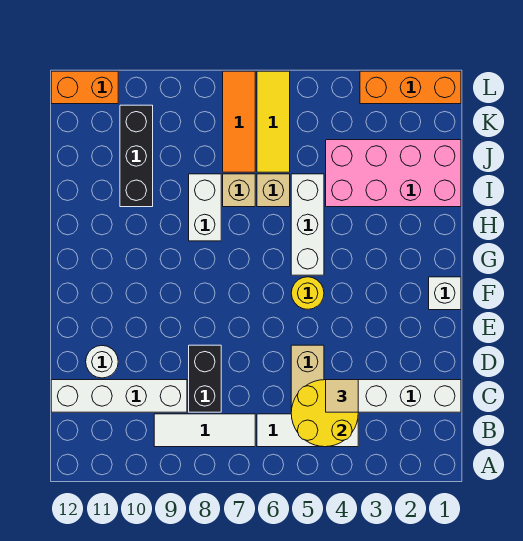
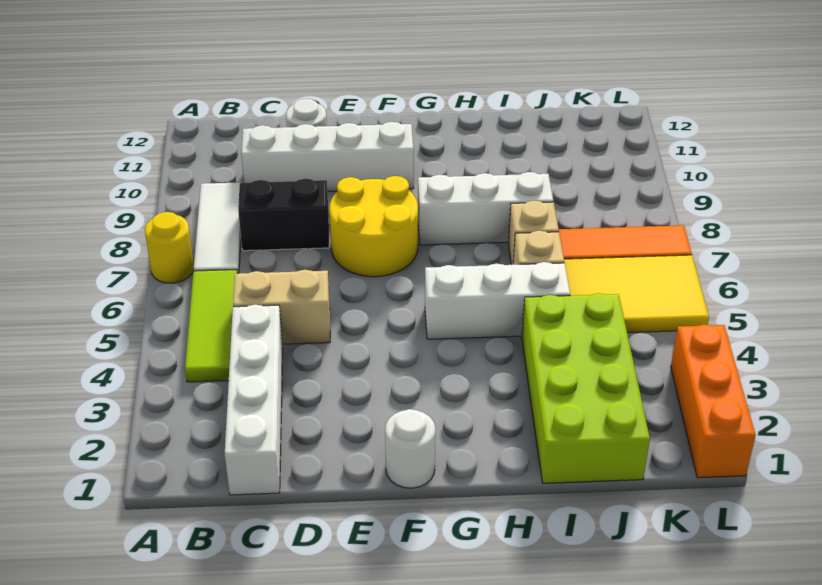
white tile B4:B6 level 1 -> lime tile B4:B6 level 1
yellow round brick B4:C5 level 2 -> yellow round brick E7:F8 level 1
tan tile C4 level 3 -> none
white brick C9:C12 level 1 -> white brick C10:F10 level 1
white brick F1 level 1 -> white round brick F1 level 1
yellow round brick F5 level 1 -> yellow round brick A7 level 1
white brick H8:I8 level 1 -> white brick G8:I8 level 1
pink brick I1:J4 level 1 -> lime brick I1:J4 level 1
black brick I10:K10 level 1 -> none
yellow tile J6:L6 level 1 -> yellow tile J5:L6 level 1
orange brick L11:L12 level 1 -> none

